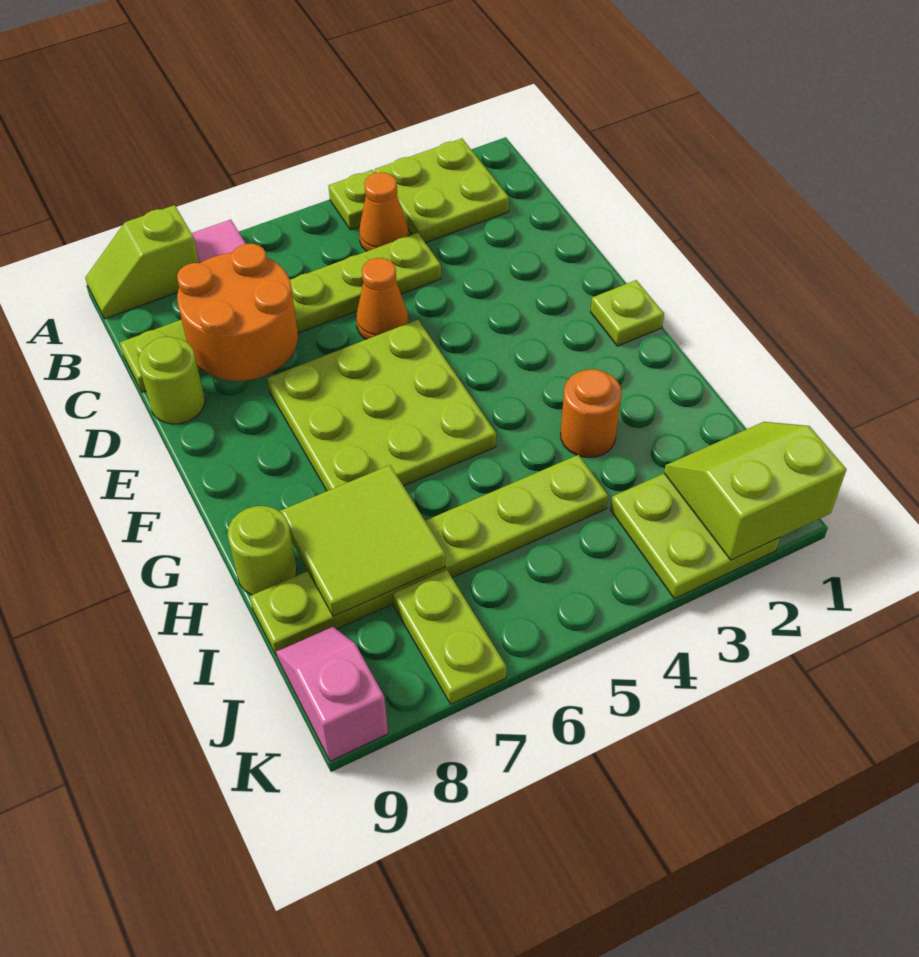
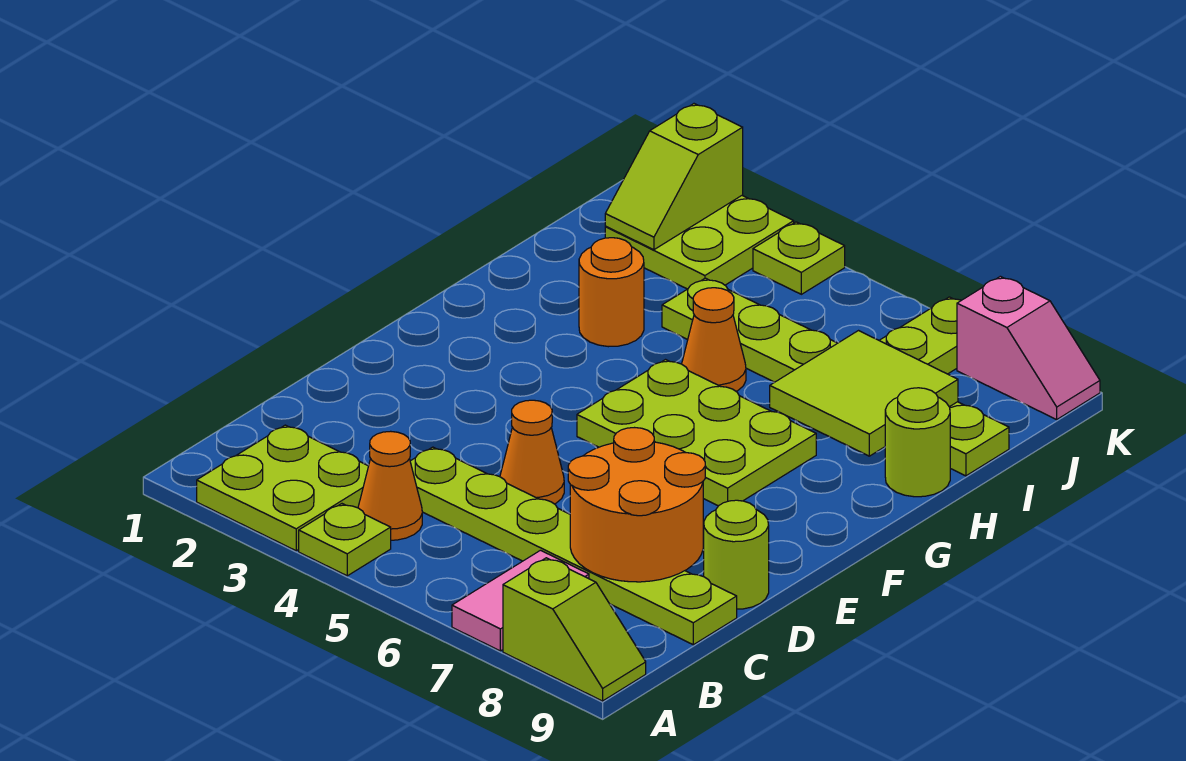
lime plate E5:G7 level 1 -> lime plate F5:G7 level 1
lime plate F1 level 1 -> lime plate K4 level 1
none -> orange cone H5 level 1
lime slope J1:K2 level 2 top K -> lime slope J2:K2 level 2 top K
pink slope J9:K9 level 1 top K -> pink slope K8:K9 level 1 top 8

